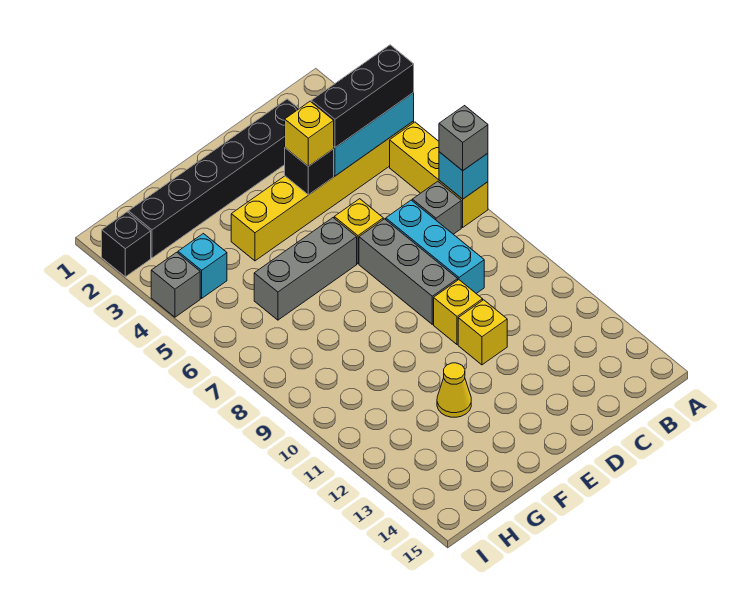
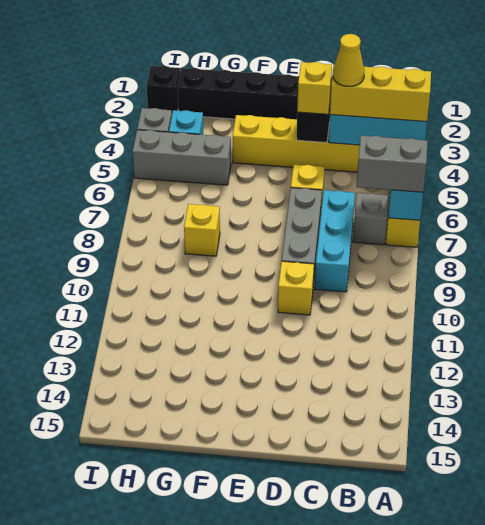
black brick A4:C4 level 3 -> yellow brick A4:C4 level 3
grey brick A7 level 3 -> grey brick A7:B7 level 3
yellow brick D11 level 1 -> yellow brick G8 level 1
grey brick E6:G6 level 1 -> grey brick G5:I5 level 1
yellow cone F12 level 1 -> yellow cone C4 level 4

